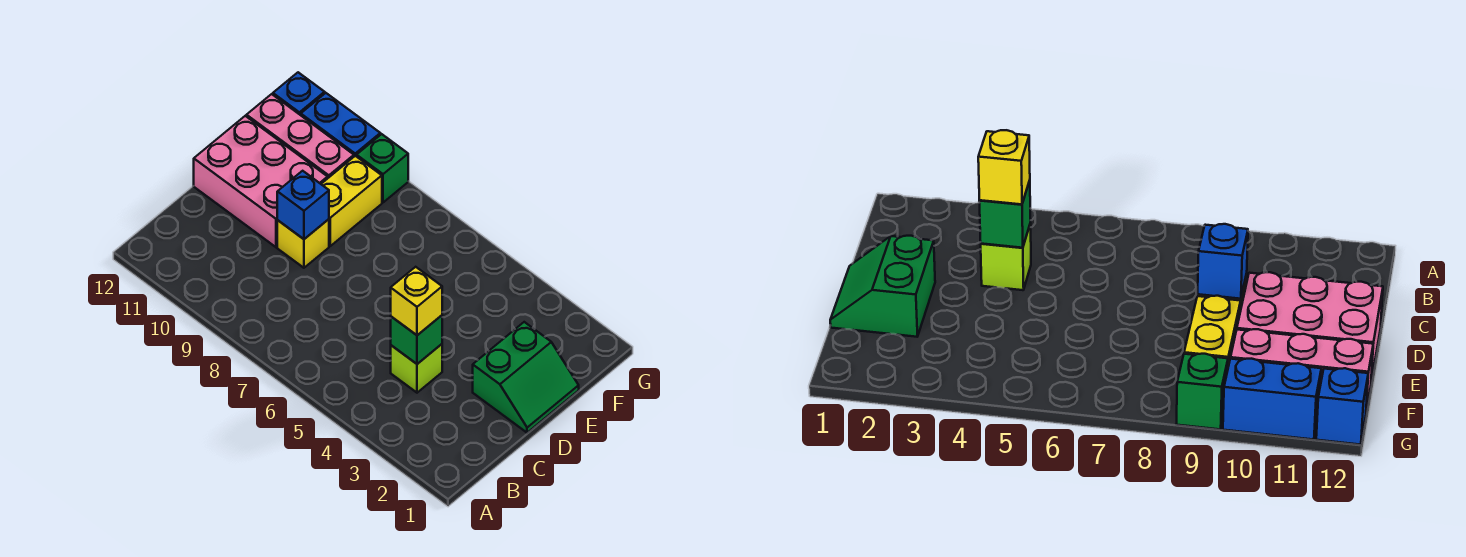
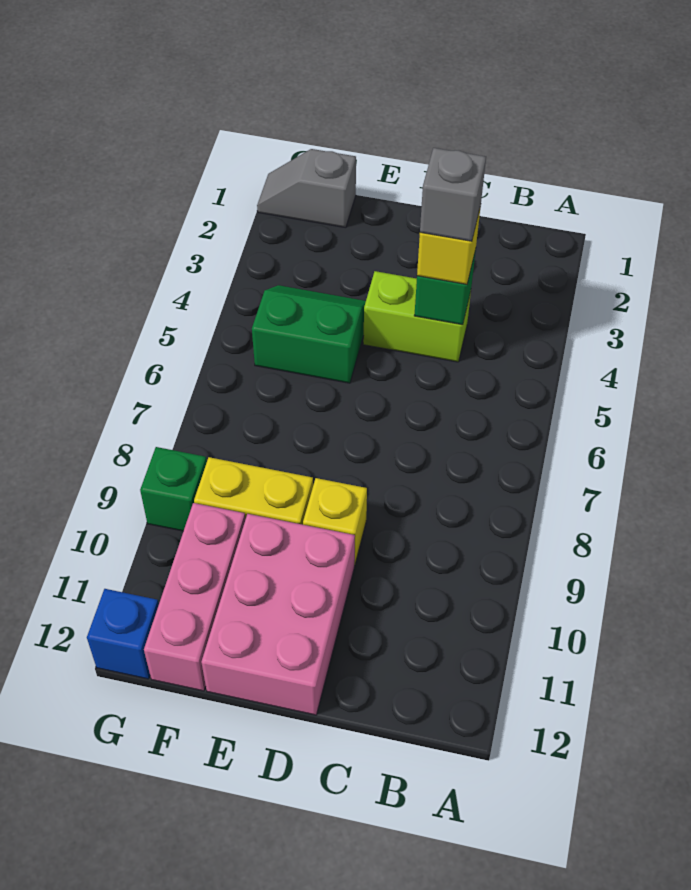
lime brick C4 level 1 -> lime brick C4:D4 level 1
none -> grey brick C4 level 4
green slope D1:E2 level 1 top 2 -> green slope E4:F5 level 1 top 5
blue brick D9 level 2 -> none
none -> grey slope F1:G1 level 1 top F
blue brick G10:G11 level 1 -> none

